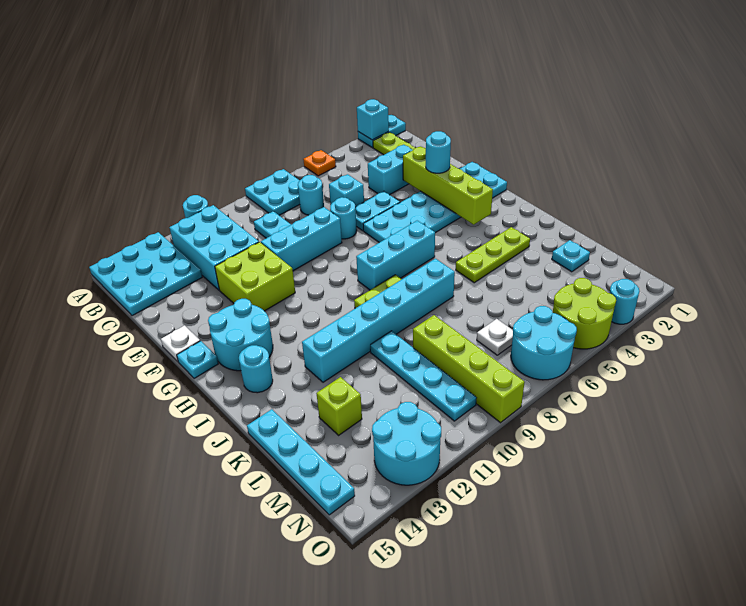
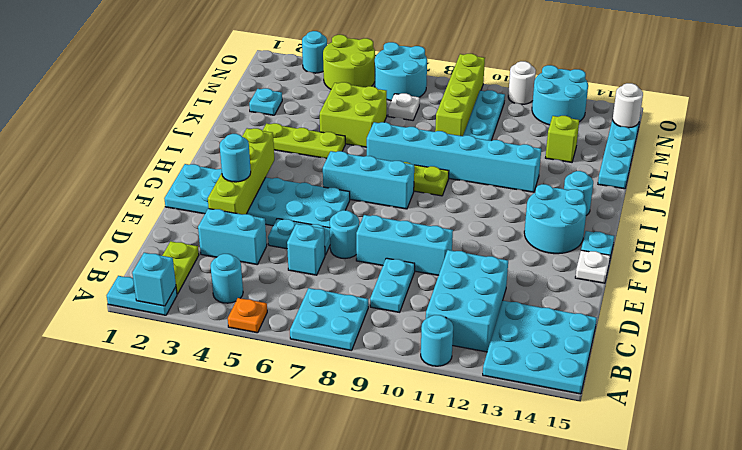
cyan round brick C7 level 1 -> cyan round brick B4 level 1
lime brick E11:F12 level 1 -> lime brick K5:L6 level 1
none -> white round brick N15 level 2
none -> white round brick O11 level 1

